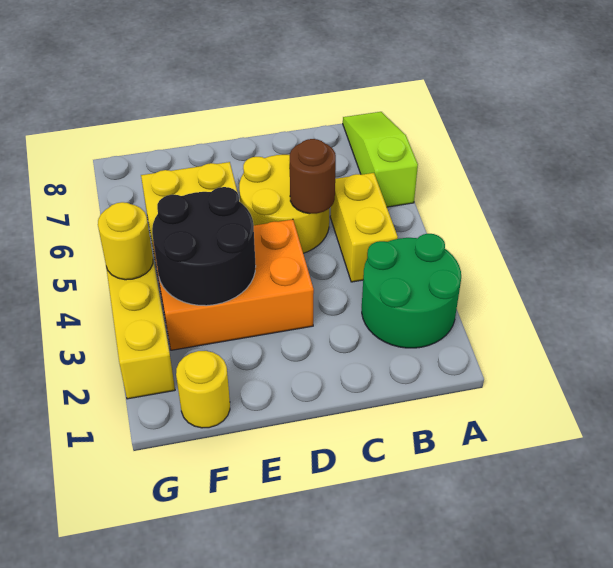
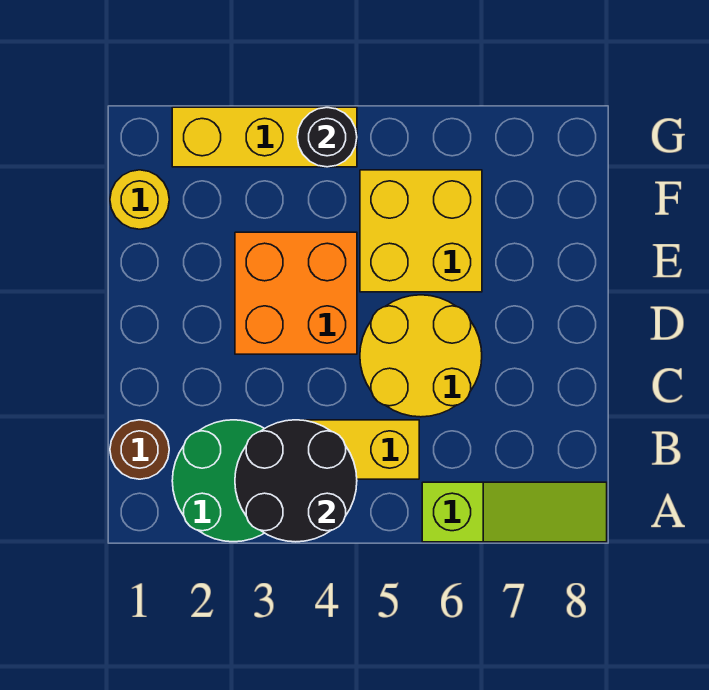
brown round brick C5 level 2 -> brown round brick B1 level 1
orange brick D3:F4 level 1 -> orange brick D3:E4 level 1
black round brick E3:F4 level 2 -> black round brick A3:B4 level 2
yellow round brick G4 level 2 -> black round brick G4 level 2

